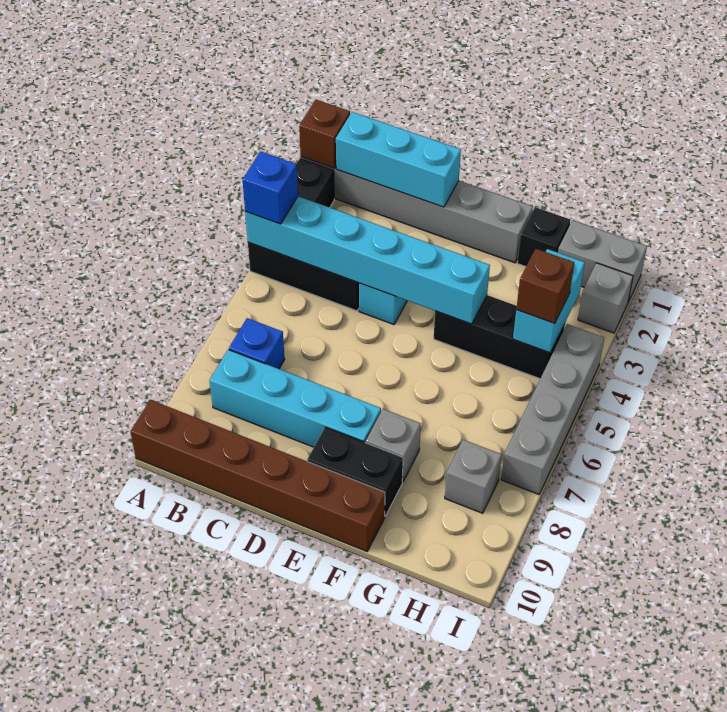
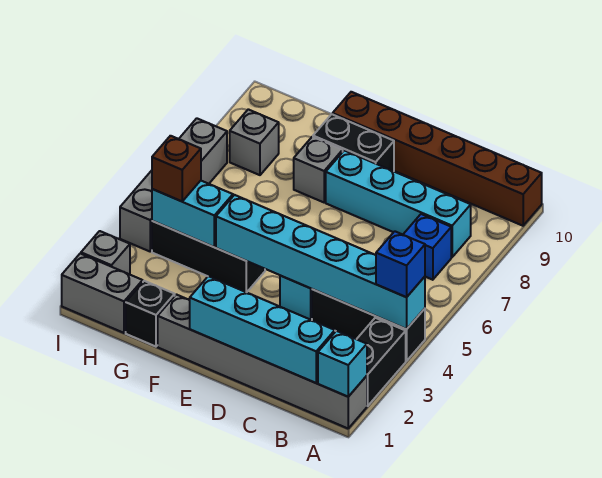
brown brick A1 level 2 -> cyan brick A1 level 2
cyan brick B1:D1 level 2 -> cyan brick B1:E1 level 2
cyan brick H3:H4 level 2 -> cyan brick G4:H4 level 2

